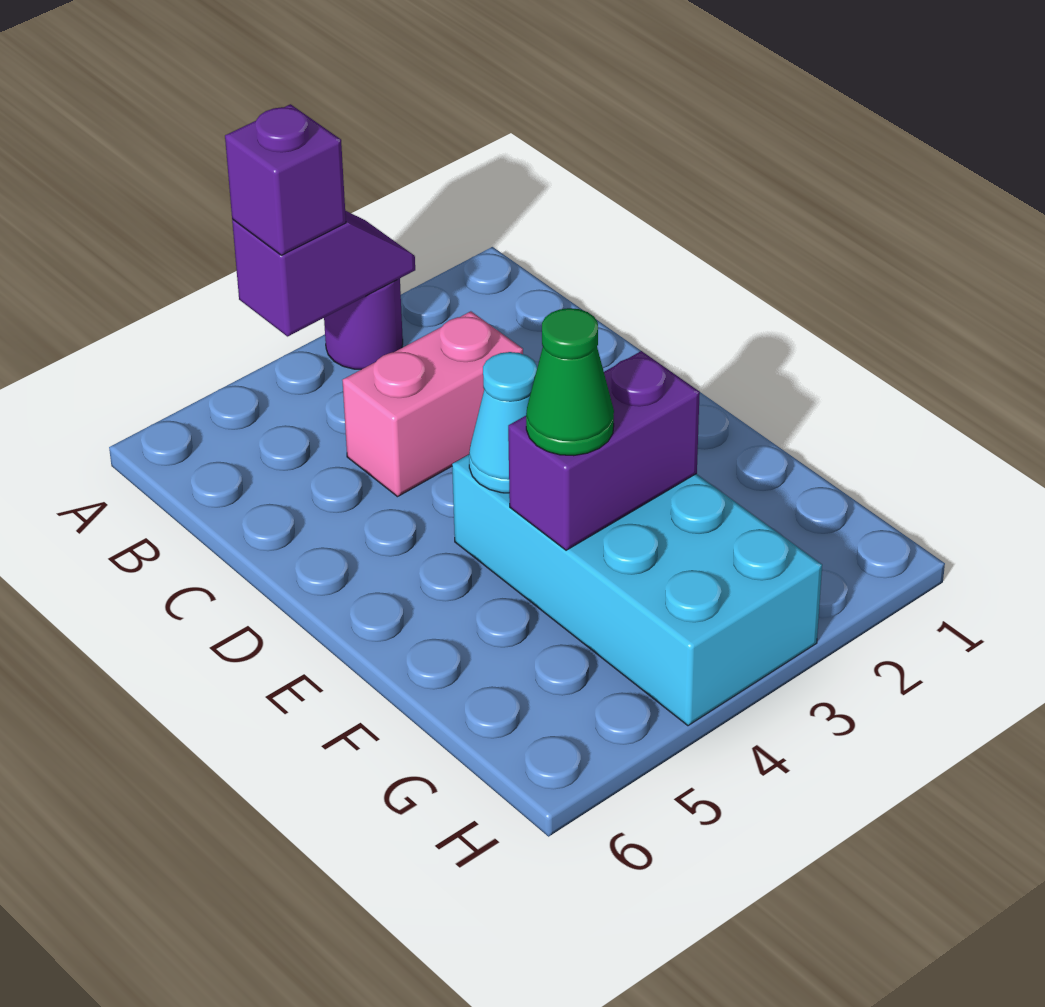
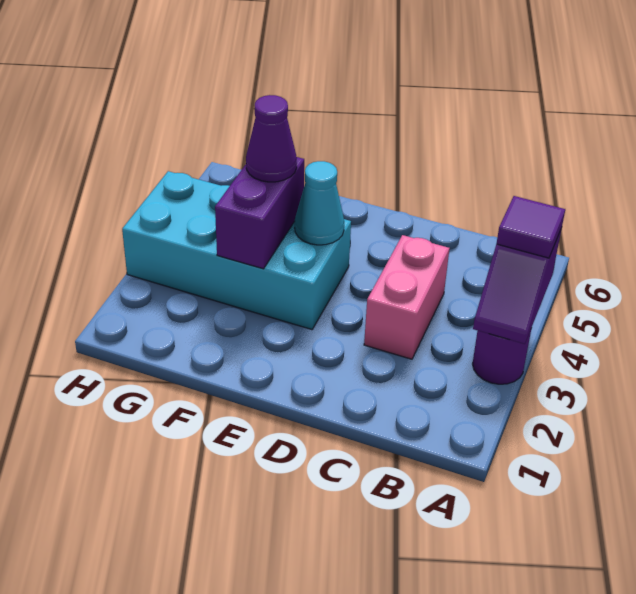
purple brick A4 level 3 -> purple tile A4 level 3
green cone F4 level 3 -> purple cone F4 level 3

